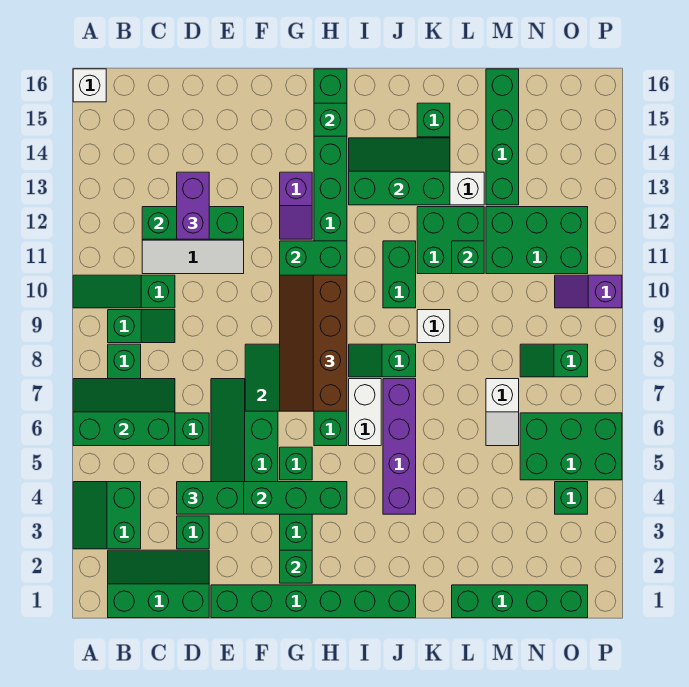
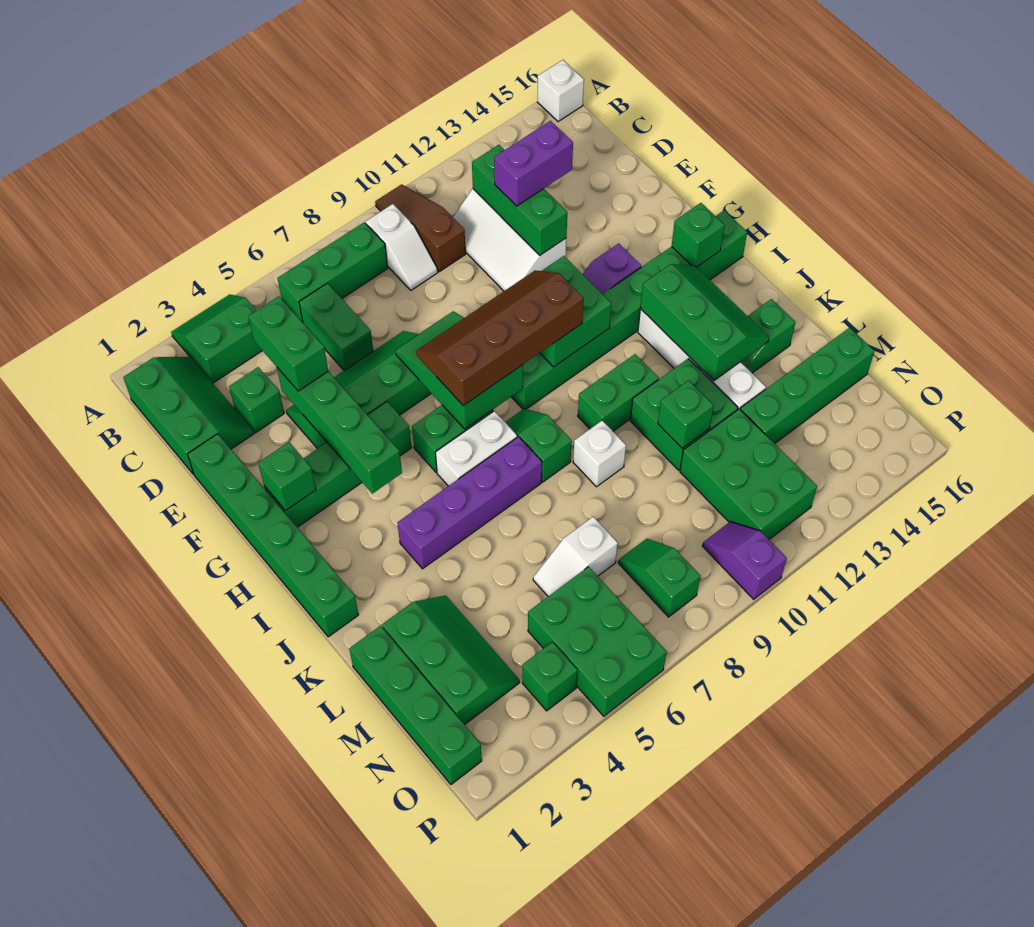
green slope A6:C7 level 2 top 6 -> green slope L2:N3 level 1 top 2
green slope A10:C10 level 1 top C -> brown slope A10:C10 level 1 top C
green slope B9:C9 level 1 top B -> white slope B9:C9 level 1 top B

